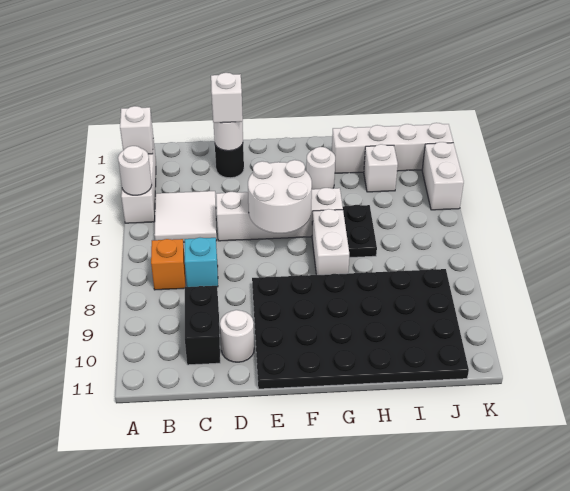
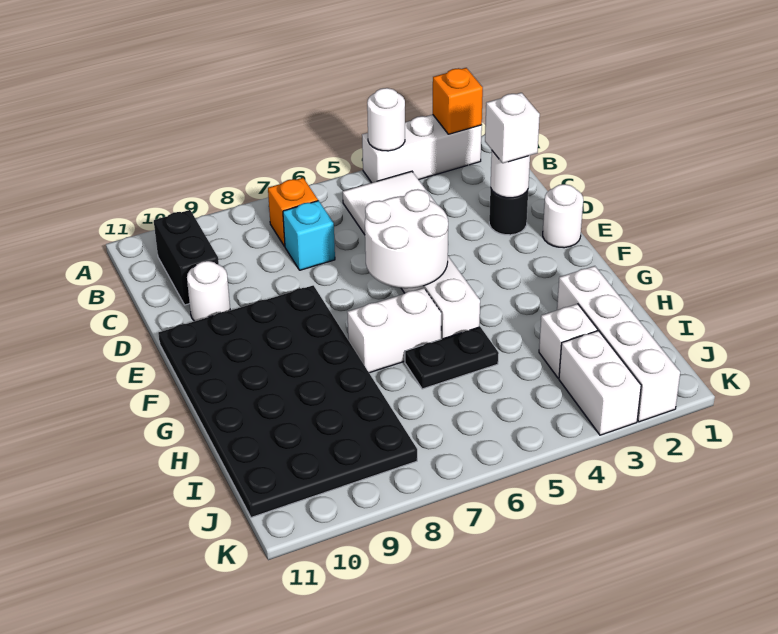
white brick A2 level 2 -> orange brick A2 level 2
black brick C9:C10 level 1 -> black brick B10:C10 level 1
white round brick G3 level 1 -> white round brick E1 level 1
white brick K3:K4 level 1 -> white brick J3:K3 level 1

